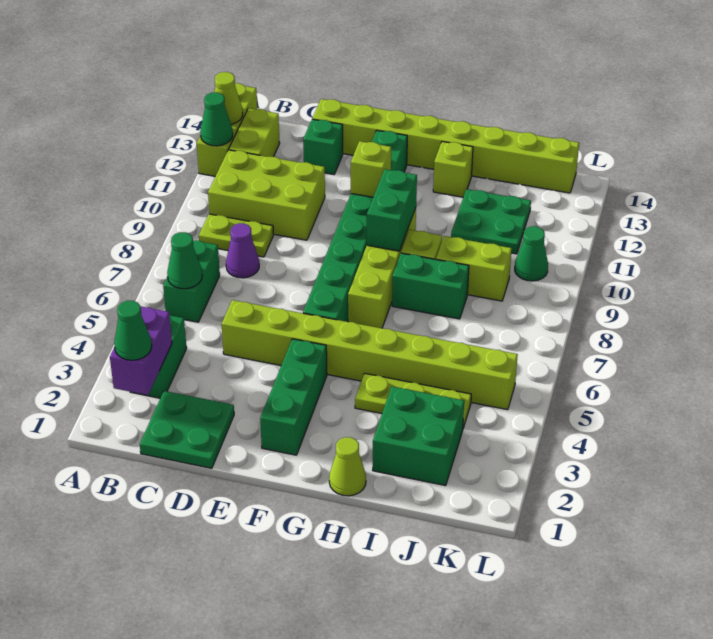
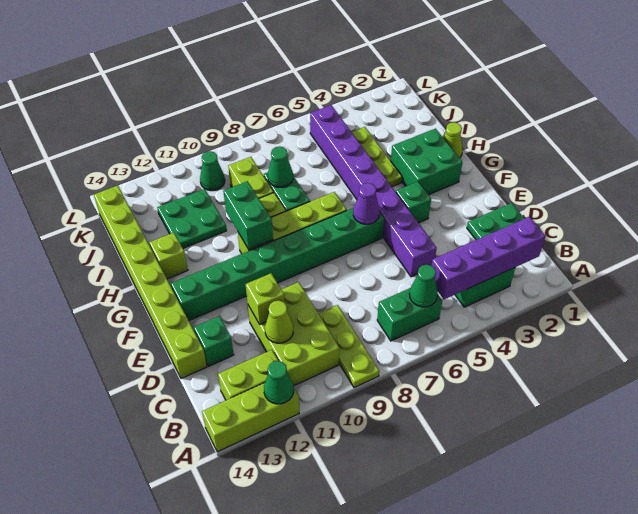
lime cone A13 level 2 -> lime cone C11 level 2
purple brick B2:B3 level 2 -> purple brick B2:B5 level 2
green cone B2 level 3 -> green cone I8 level 2
lime plate B9:C9 level 1 -> lime plate A9:C9 level 1
purple cone C8 level 1 -> purple cone F6 level 2
lime brick D5:K5 level 1 -> purple brick D5:K5 level 1
green brick F2:F4 level 1 -> green brick F4 level 1
lime brick F11 level 2 -> lime brick D11 level 2
green brick G9:G10 level 2 -> green brick G10:H10 level 2
green brick I2:J3 level 1 -> green brick G2:H3 level 1

